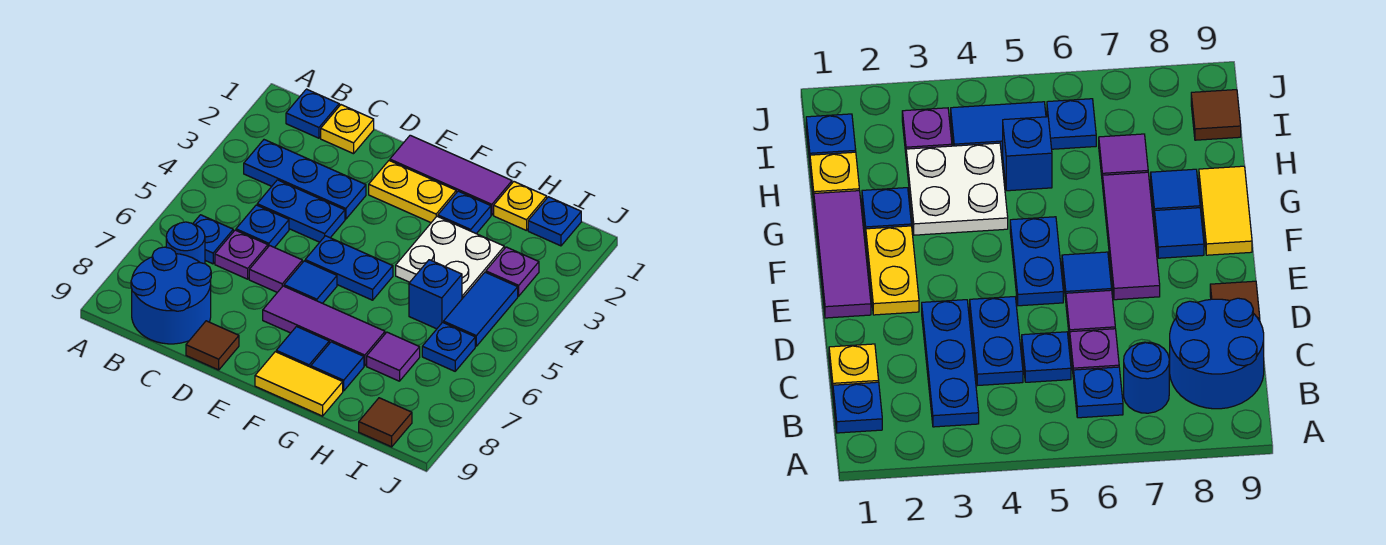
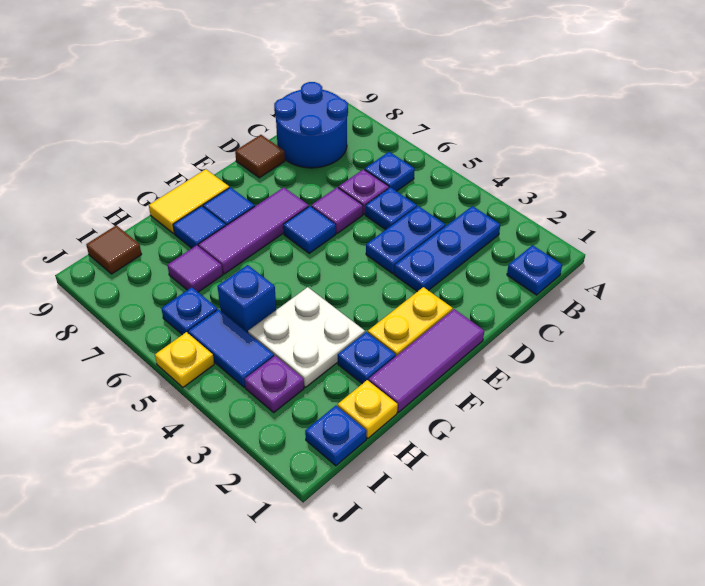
blue round brick B7 level 1 -> none
yellow plate C1 level 1 -> yellow plate J5 level 1
blue plate E5:F5 level 1 -> none

